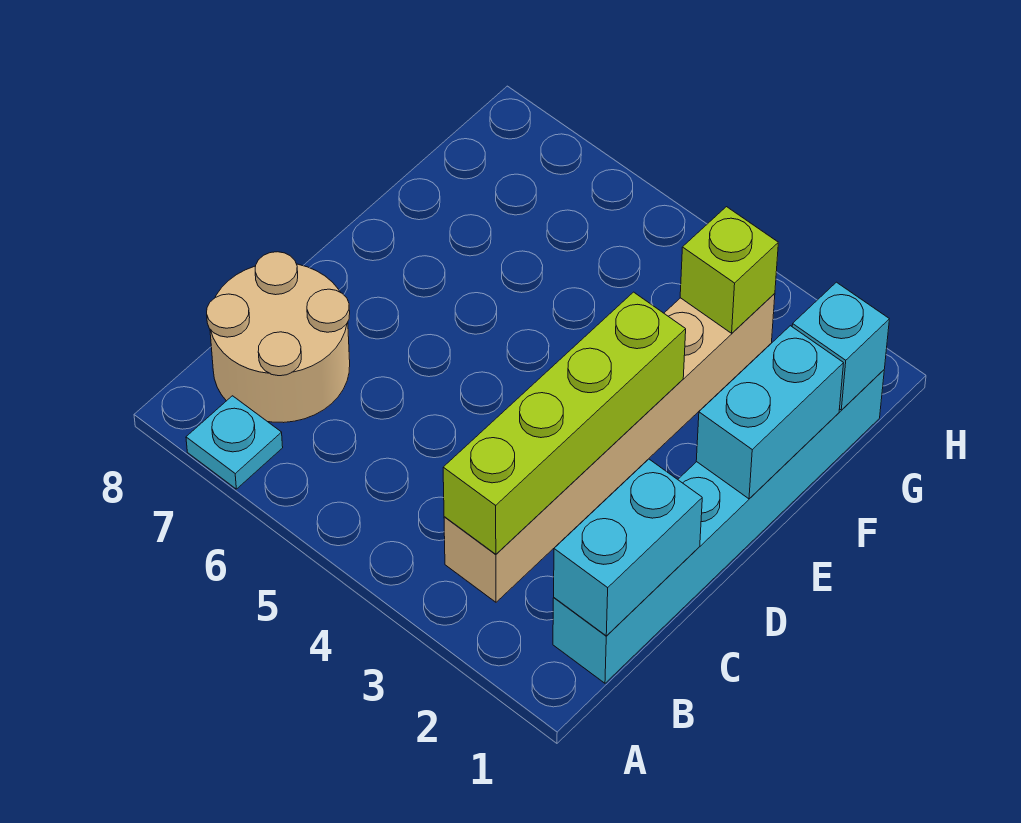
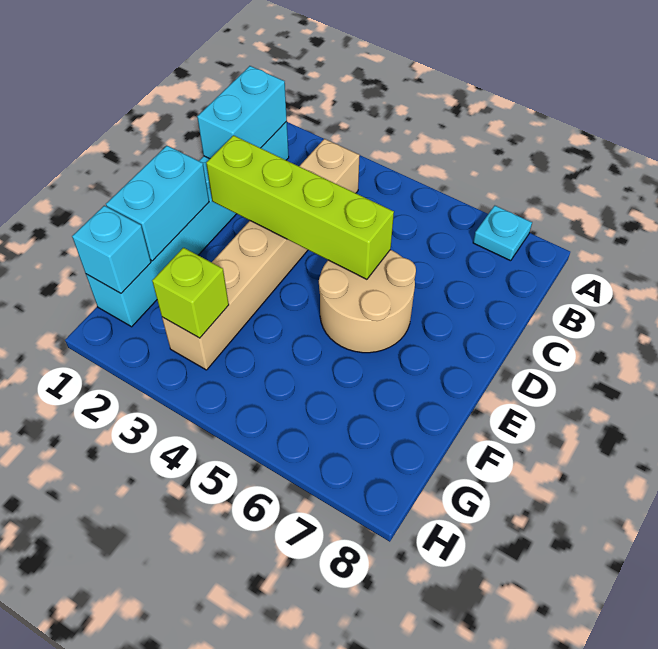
lime brick B3:E3 level 2 -> lime brick D2:D5 level 2
tan round brick B7:C8 level 1 -> tan round brick D5:E6 level 1

